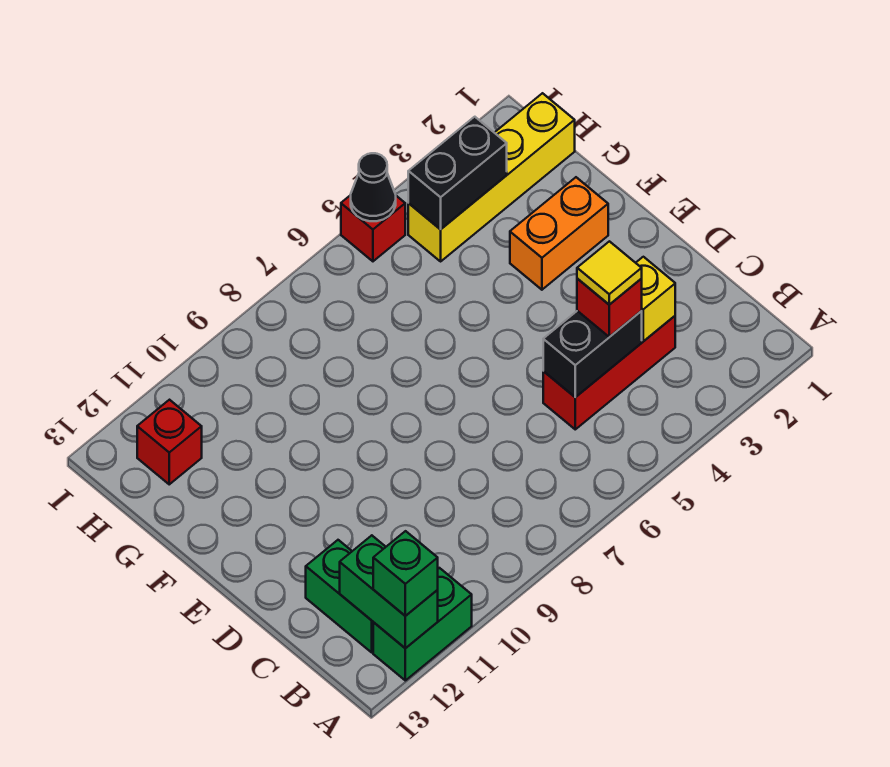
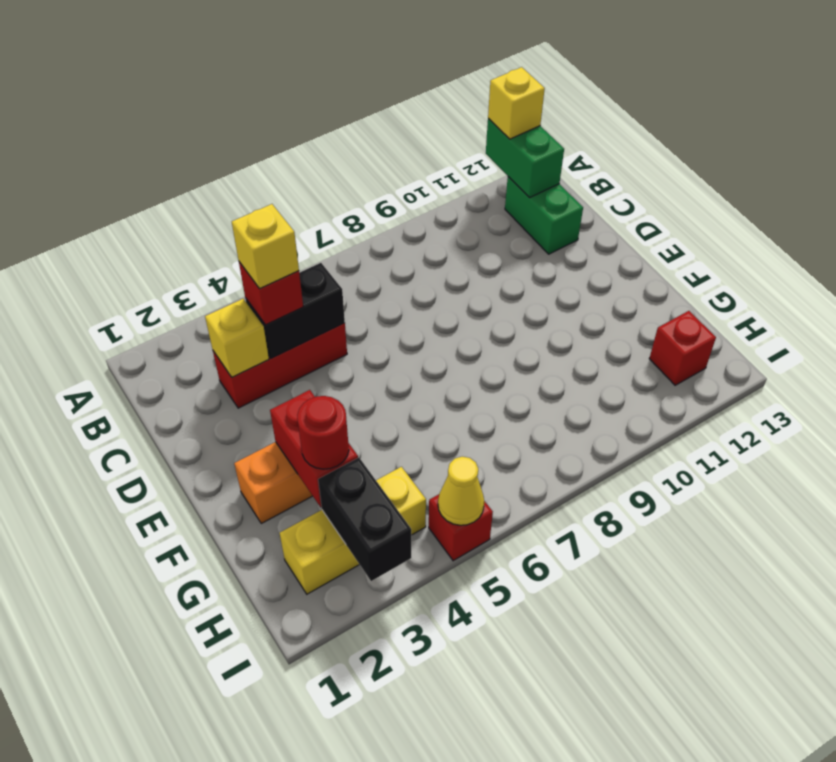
green brick A11:A12 level 1 -> none
green brick A12 level 3 -> yellow brick A12 level 3
yellow tile C4 level 4 -> yellow brick C4 level 4
none -> red brick F3:G3 level 2
none -> red round brick G3 level 3
yellow brick H1:H4 level 1 -> yellow brick H2:H4 level 1
black brick H3:H4 level 2 -> black brick H3:I3 level 2
black cone I5 level 2 -> yellow cone I5 level 2

